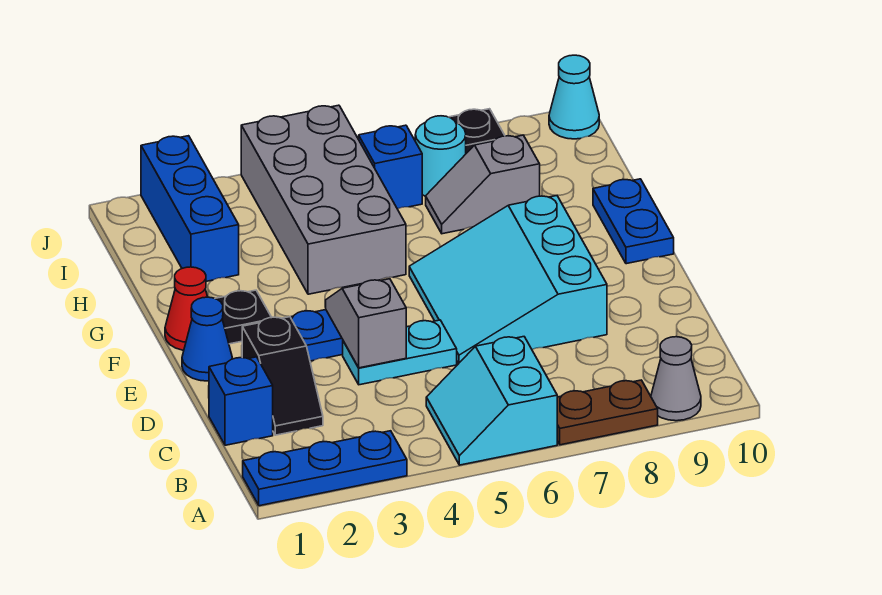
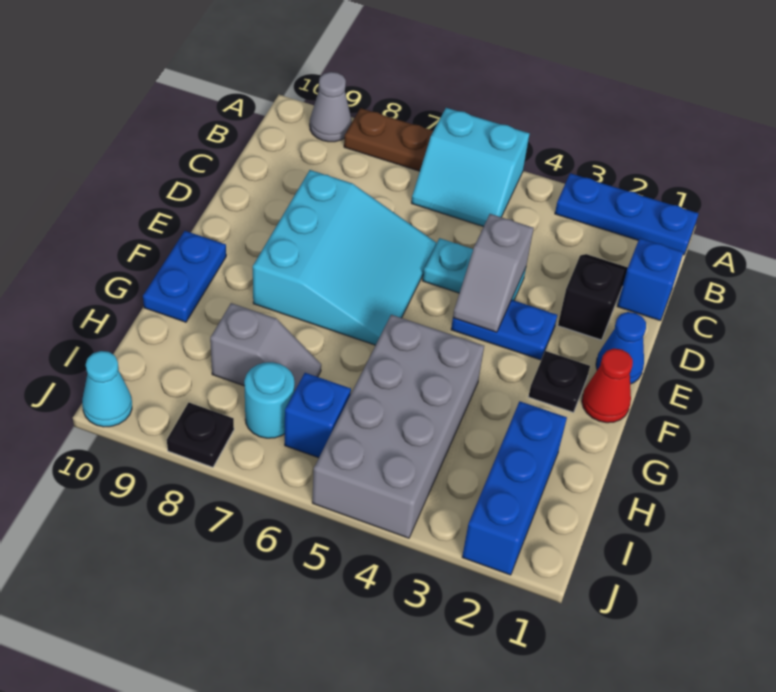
cyan slope A5:B6 level 1 top 6 -> cyan slope A5:B6 level 1 top A

